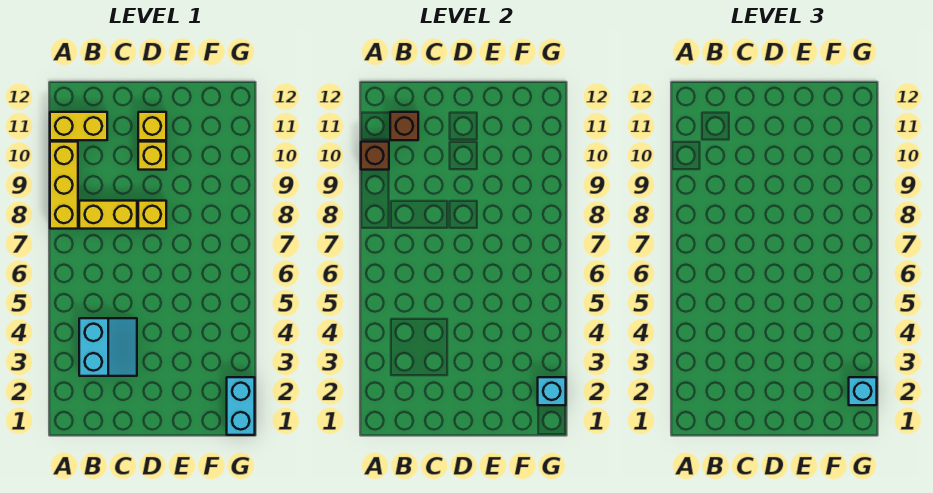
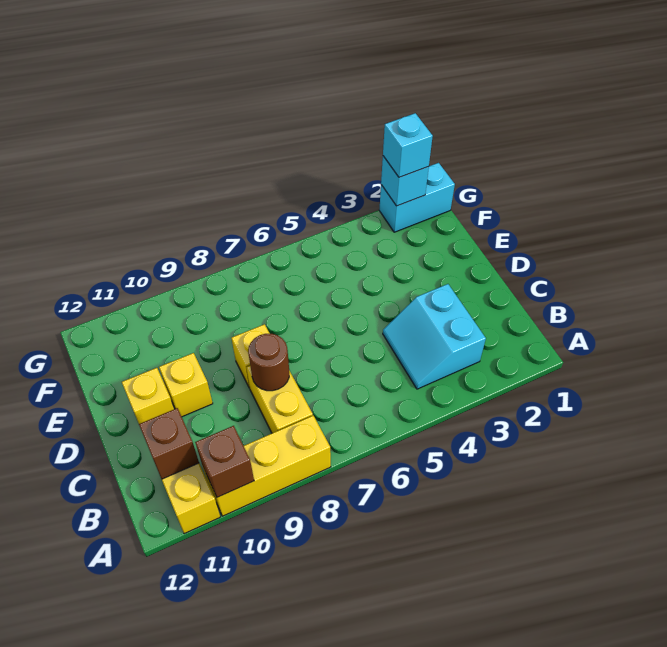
cyan slope B3:C4 level 1 top B -> cyan slope B3:C4 level 1 top 3
none -> brown round brick C8 level 2

